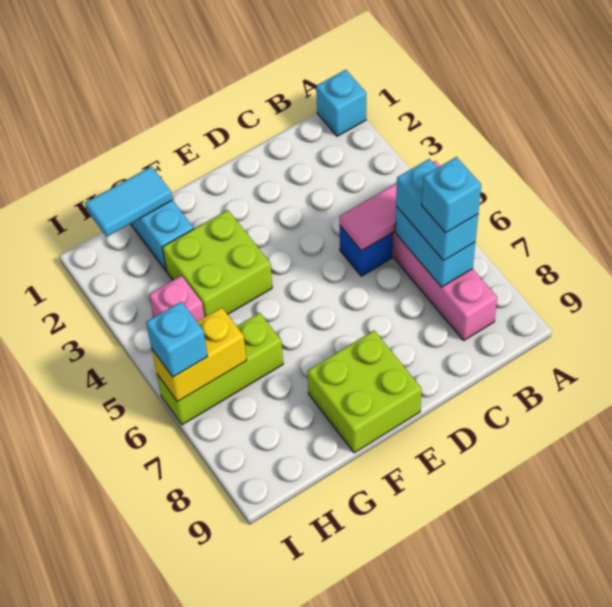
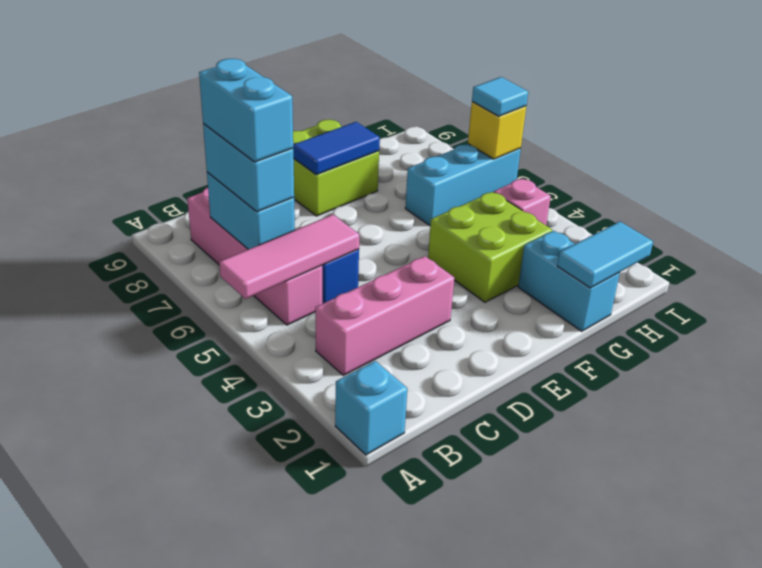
none -> pink brick B3:D3 level 1
cyan brick B7 level 4 -> cyan brick B6:B7 level 4
none -> blue tile E8:F8 level 2
lime brick G6:I6 level 1 -> cyan brick G6:I6 level 1
yellow brick H6:I6 level 2 -> yellow brick I6 level 2
cyan brick I6 level 3 -> cyan tile I6 level 3

